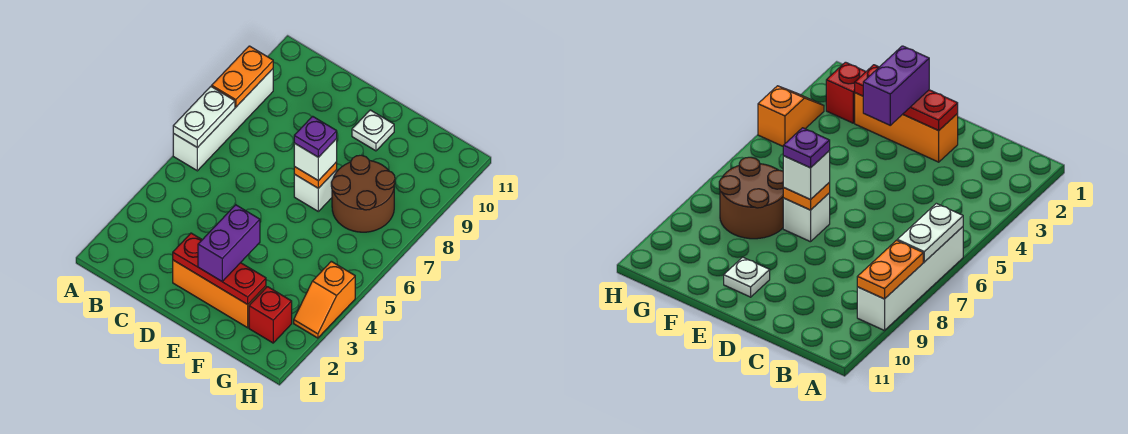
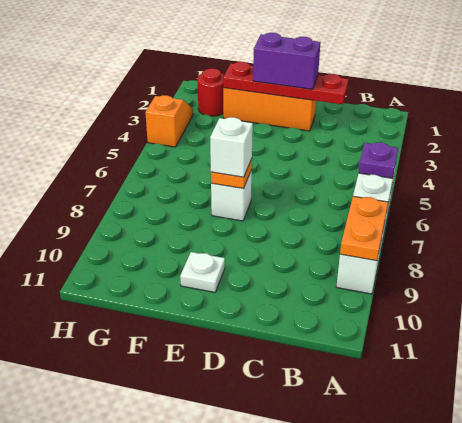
red plate D2:F2 level 2 -> red plate C2:F2 level 2
purple brick E2:E3 level 3 -> purple brick D2:E2 level 3
purple plate E7 level 4 -> purple plate A6 level 3
brown round brick F7:G8 level 1 -> none
red brick G2 level 1 -> red round brick G2 level 1

